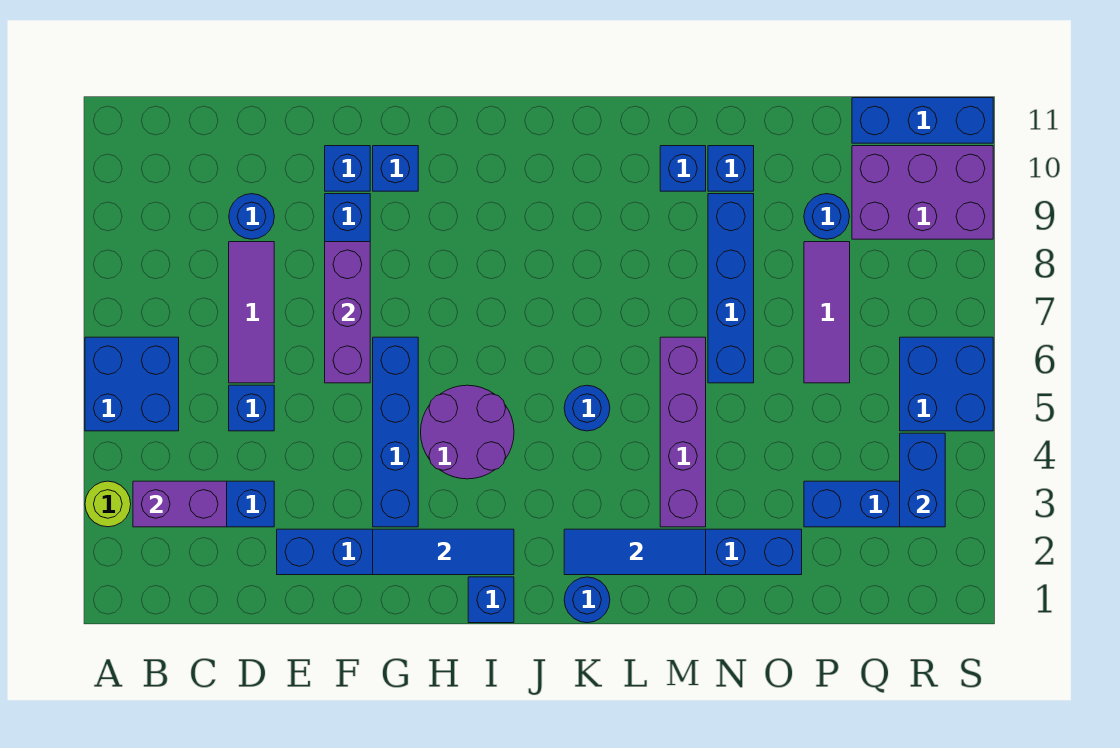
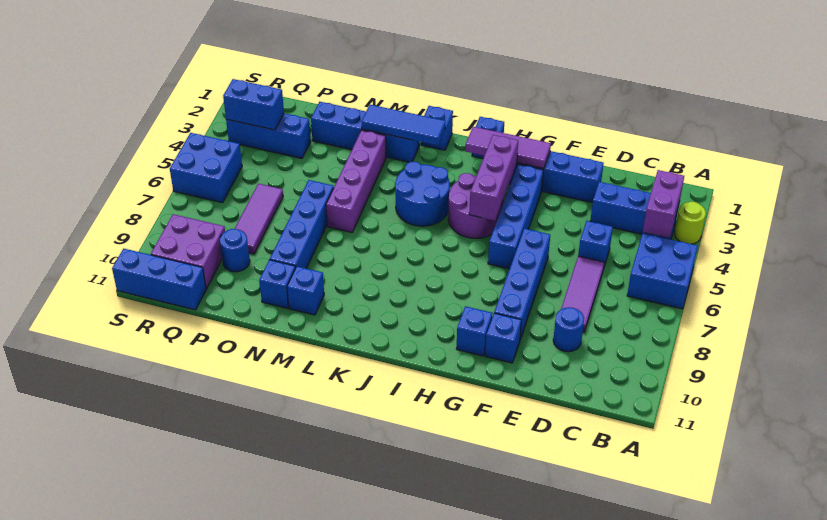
purple brick B3:C3 level 2 -> purple brick B3:B4 level 2
purple brick F6:F8 level 2 -> purple brick H3:H5 level 2
blue tile G2:I2 level 2 -> purple tile G2:I2 level 2
blue round brick K1 level 1 -> blue brick K1 level 1
blue round brick K5 level 1 -> blue round brick J4:K5 level 1
purple brick Q9:S10 level 1 -> purple brick Q9:R10 level 1
blue brick R3:R4 level 2 -> blue brick Q3:R3 level 2

